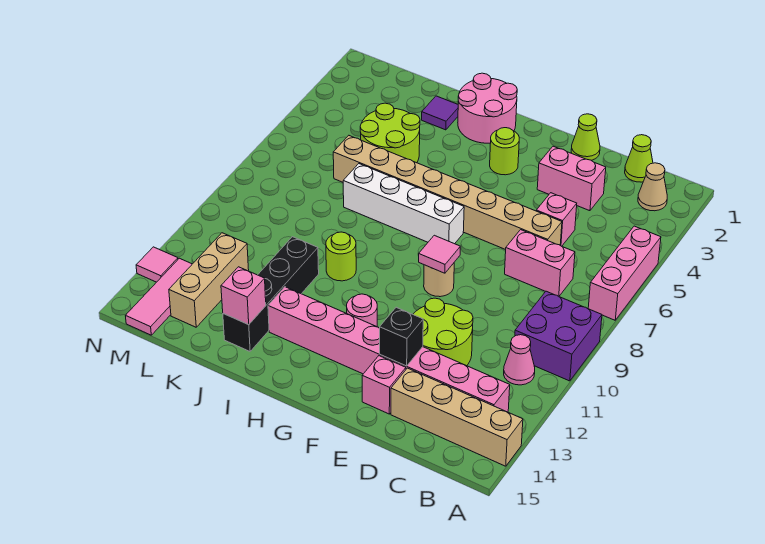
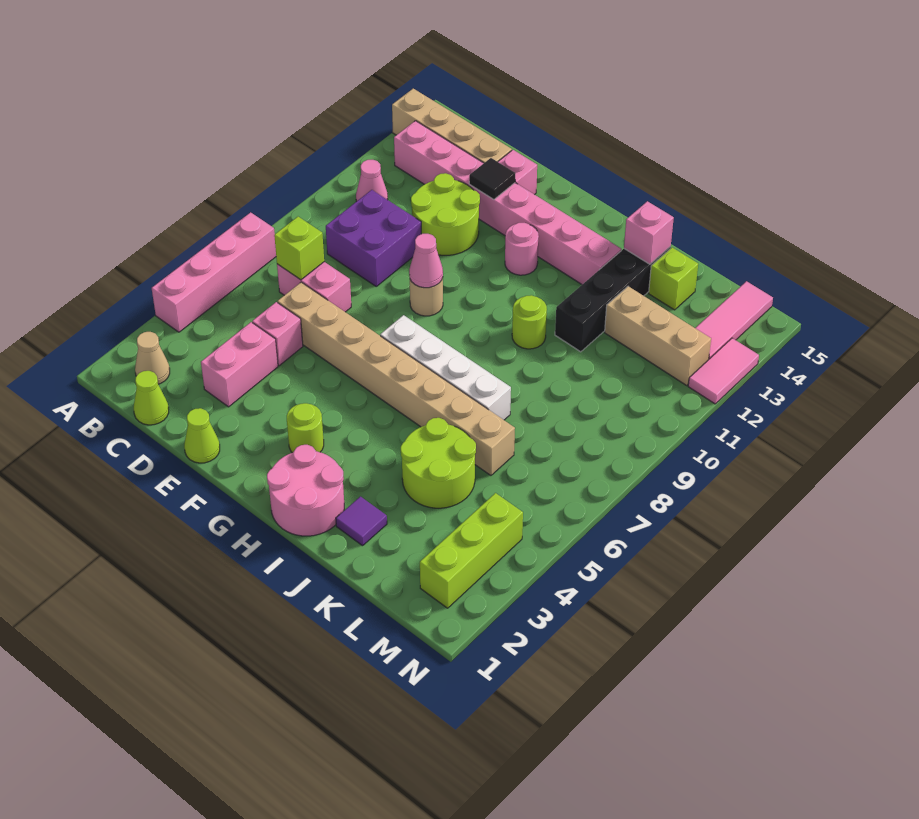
pink brick A5:A7 level 1 -> pink brick A4:A7 level 1
purple brick A9:B10 level 1 -> purple brick C9:D10 level 1
none -> lime brick C7 level 2
pink brick D3:E3 level 1 -> pink brick D3:D4 level 1
black brick E13 level 2 -> black tile E13 level 2
pink tile F9 level 2 -> pink cone F9 level 2
none -> lime brick K14 level 1
tan brick L12:L14 level 1 -> tan brick K12:M12 level 1
none -> lime brick M2:M4 level 1
pink tile N13 level 1 -> pink tile N12:N13 level 1

